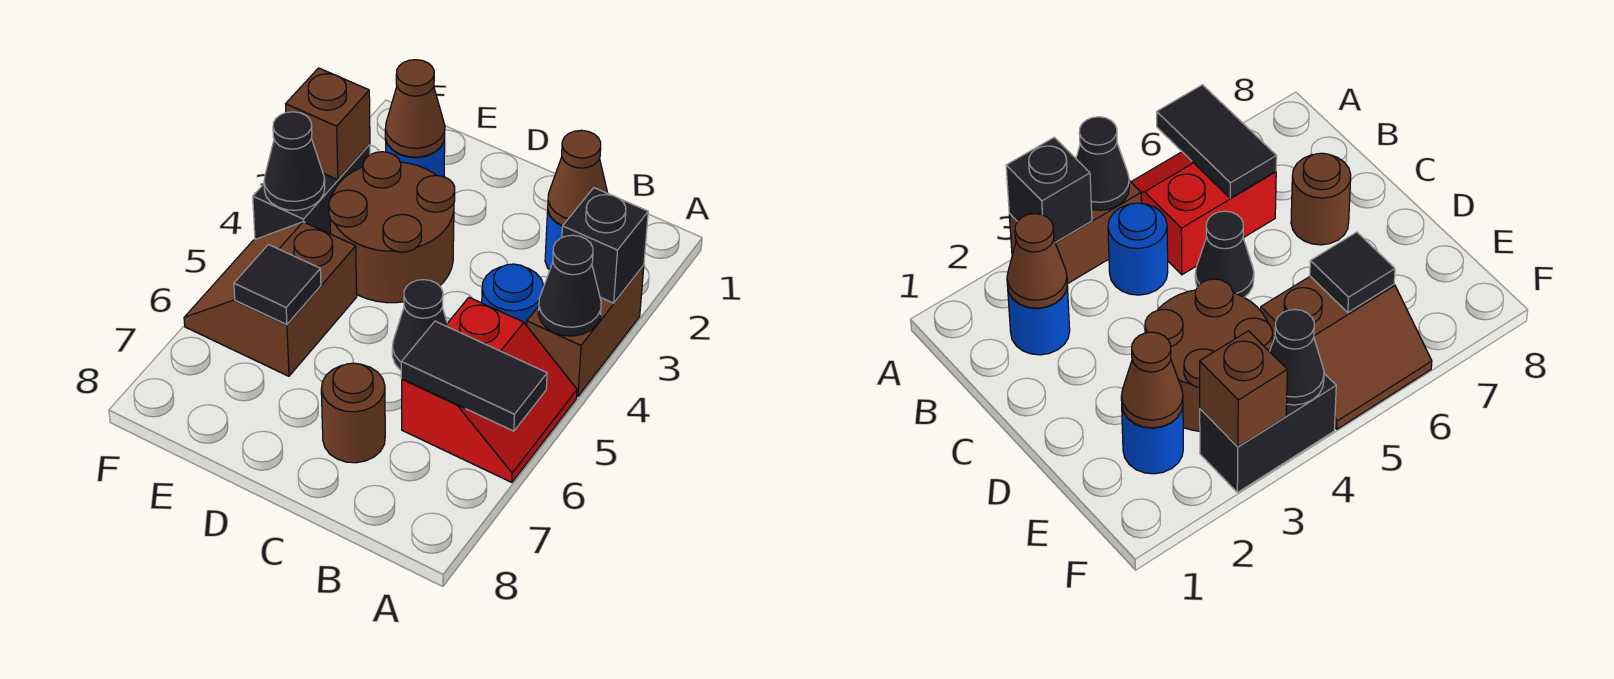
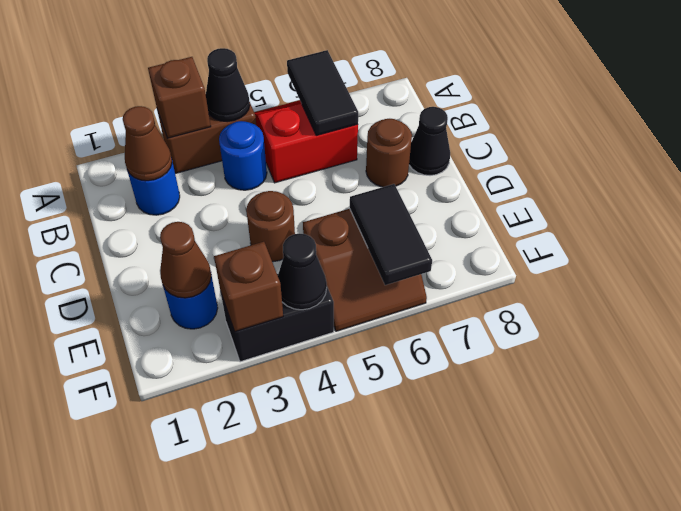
black brick A3 level 2 -> brown brick A3 level 2
black cone C5 level 1 -> black cone C8 level 1
brown round brick D3:E4 level 1 -> brown round brick D4 level 1
black tile E6 level 2 -> black tile E6:F6 level 2

